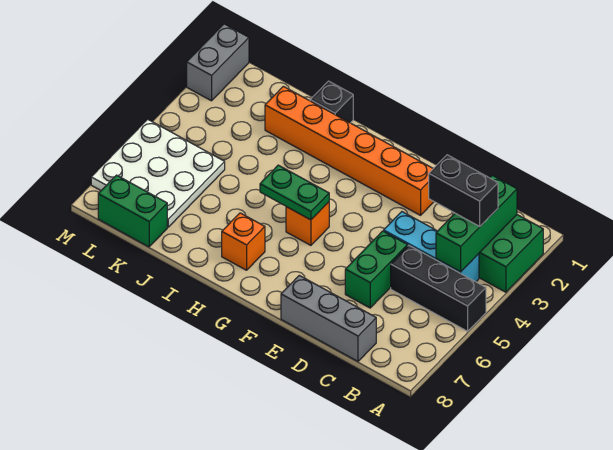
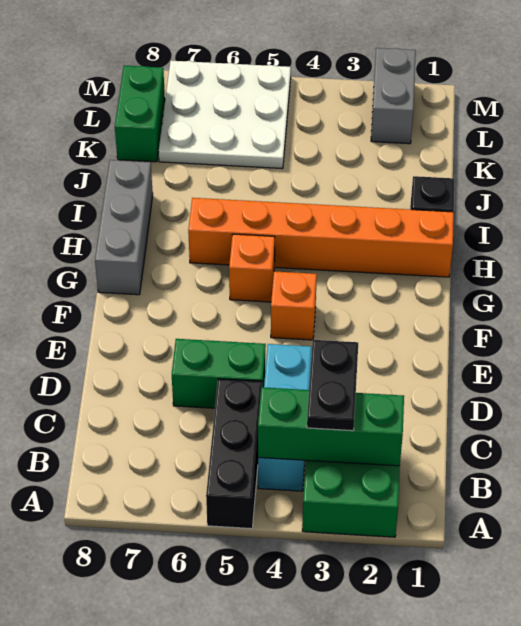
black brick B3:C3 level 3 -> black plate B3:C3 level 3
grey brick C8:E8 level 1 -> grey brick G8:I8 level 1
orange brick E2:J2 level 1 -> orange brick H1:H6 level 1
green plate G5:H5 level 2 -> none
orange brick H7 level 1 -> orange brick F4 level 1
grey brick M1:M2 level 1 -> grey brick L2:M2 level 1

